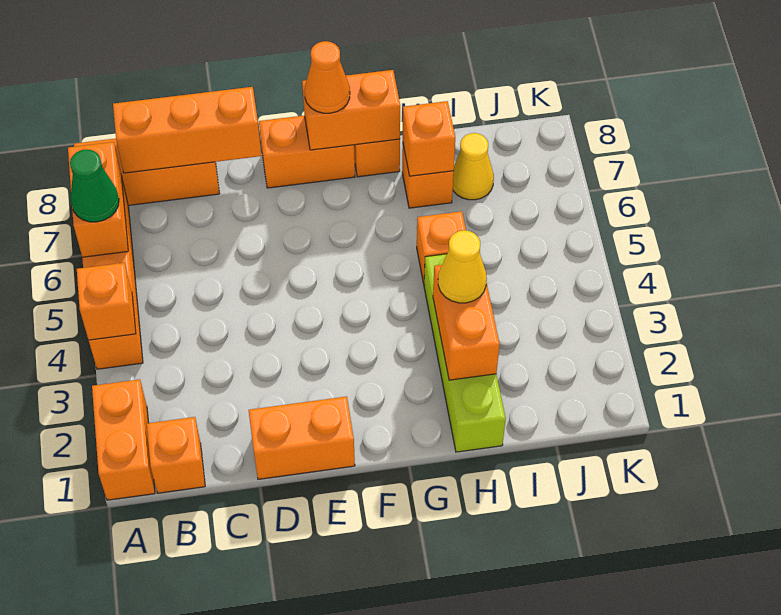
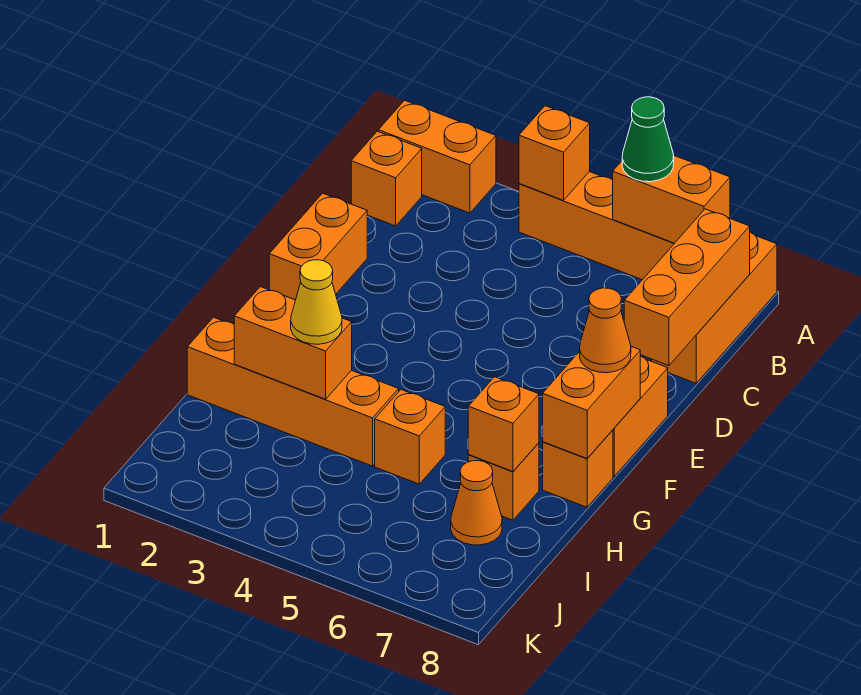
lime brick H1:H4 level 1 -> orange brick H1:H4 level 1
yellow cone I7 level 1 -> orange cone I7 level 1

